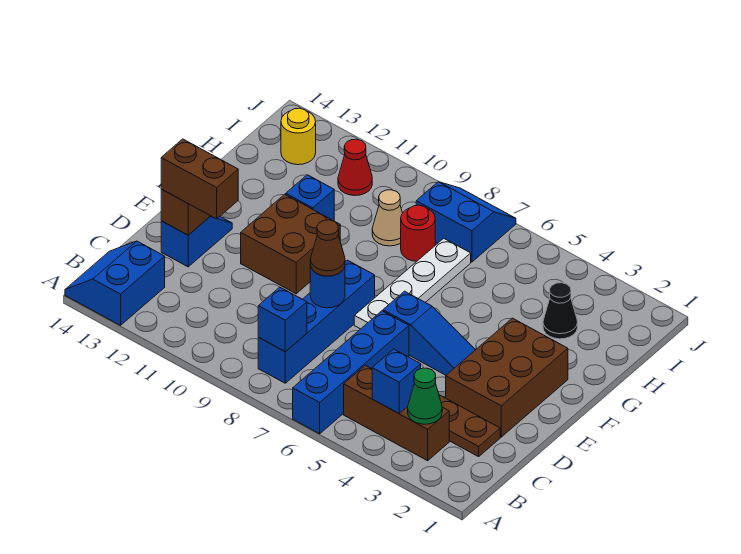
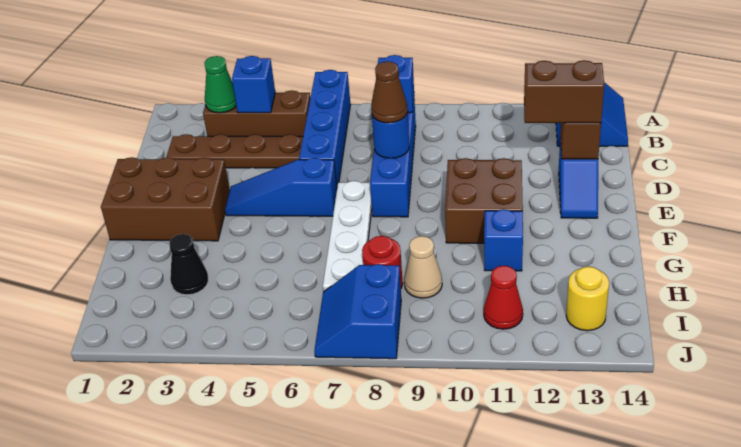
brown brick D2:F3 level 1 -> brown brick E1:F3 level 1
blue slope I7:J8 level 1 top I -> blue slope I7:J8 level 1 top 8

